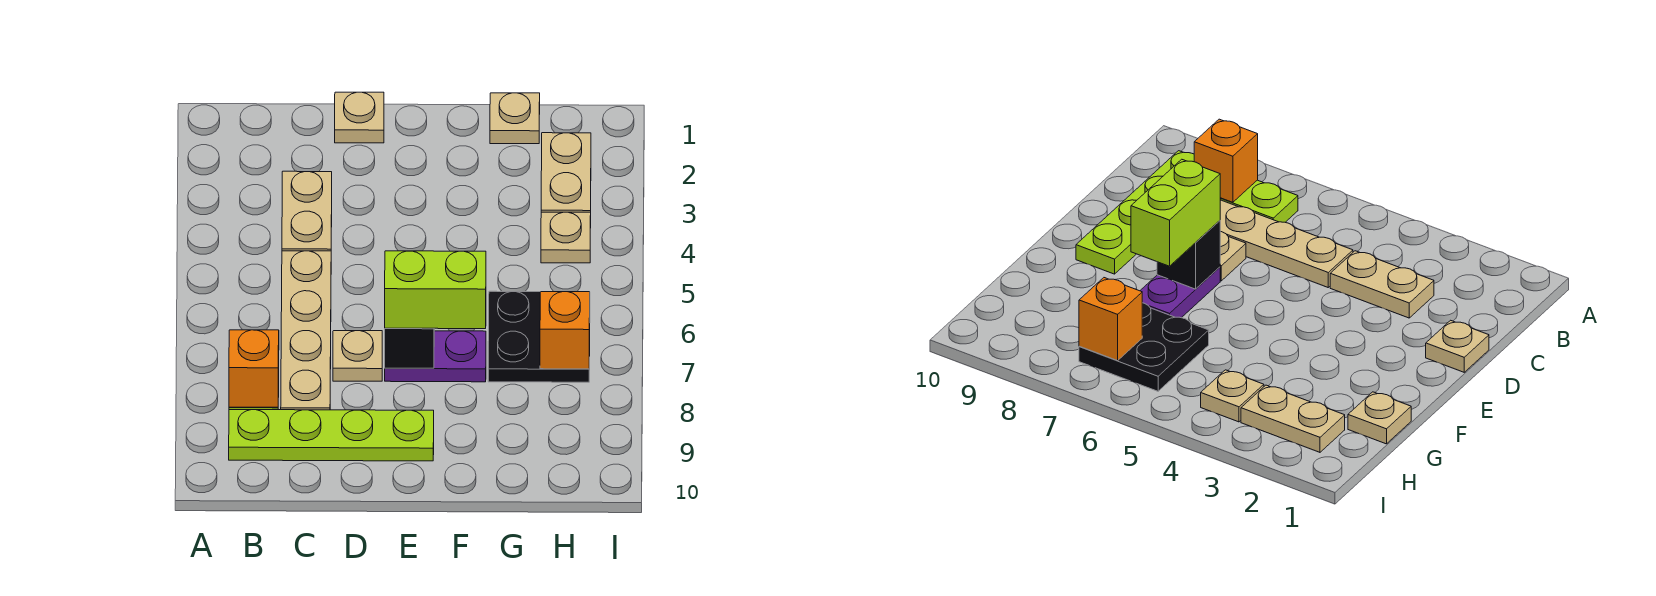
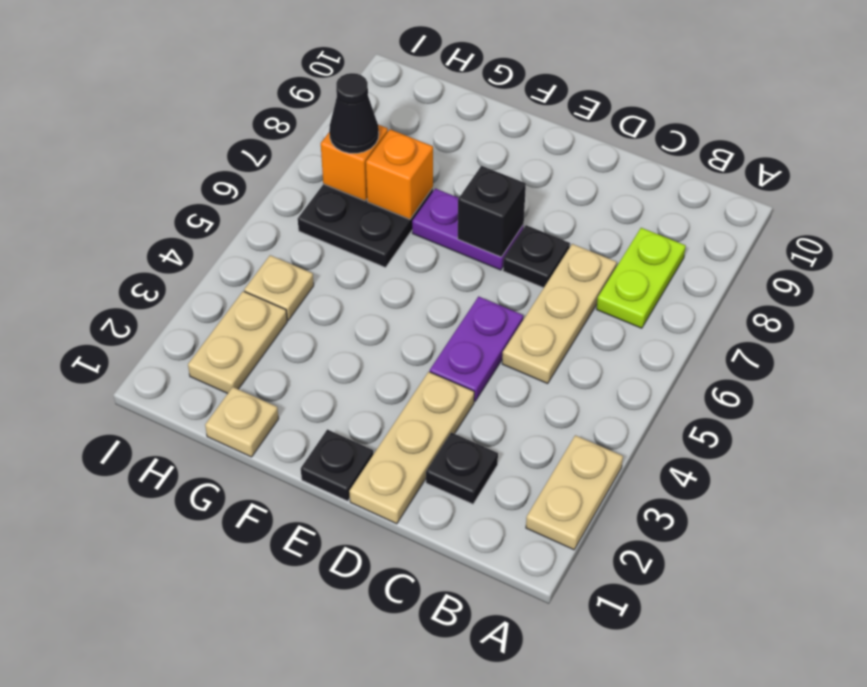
orange brick B8 level 2 -> orange brick G7 level 2
lime plate B9:E9 level 1 -> none
none -> black plate C2 level 1
tan plate C3:C4 level 1 -> tan plate A2:A3 level 1
tan plate C5:C8 level 1 -> tan plate C5:C7 level 1
tan plate D1 level 1 -> tan plate D1:D3 level 1
none -> purple plate D4:D5 level 1
tan plate D7 level 1 -> black plate D7 level 1
none -> black plate E1 level 1
lime brick E7:F7 level 3 -> none
none -> black cone H7 level 3

